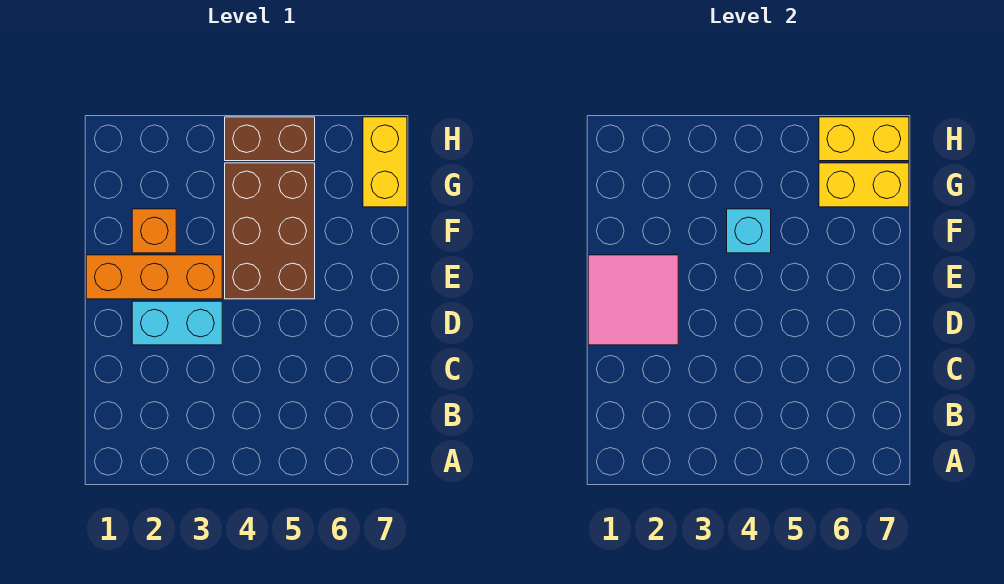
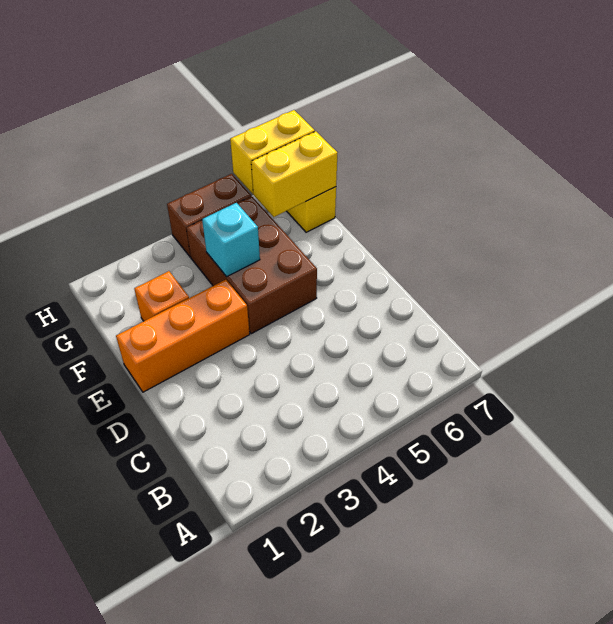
pink tile D1:E2 level 2 -> none
cyan brick D2:D3 level 1 -> none

